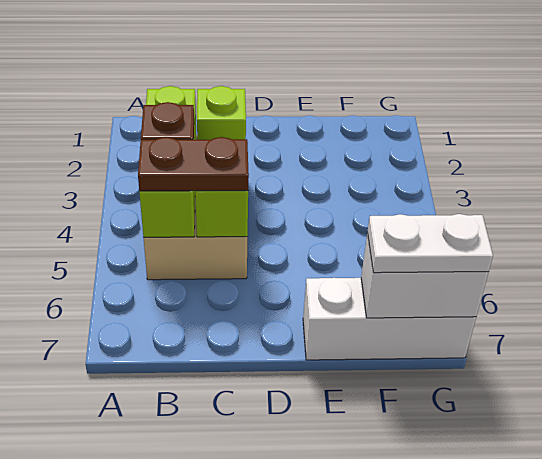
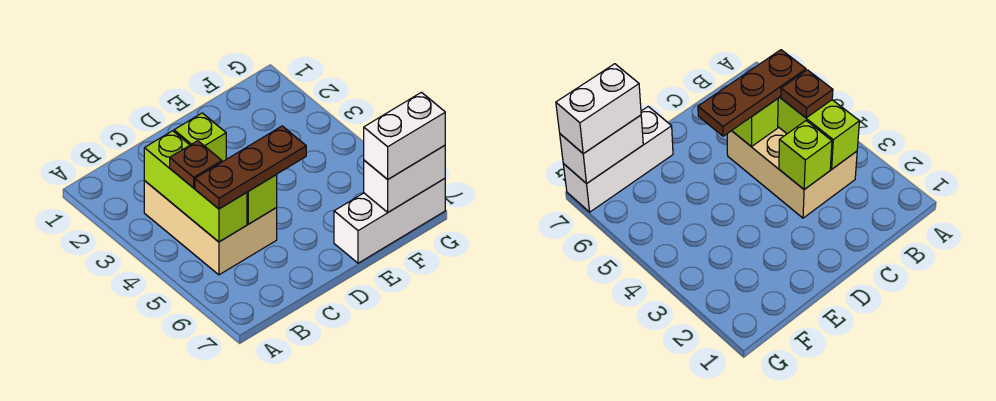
brown plate B5:C5 level 3 -> brown plate B5:D5 level 3
white plate F7:G7 level 3 -> white brick F7:G7 level 3

